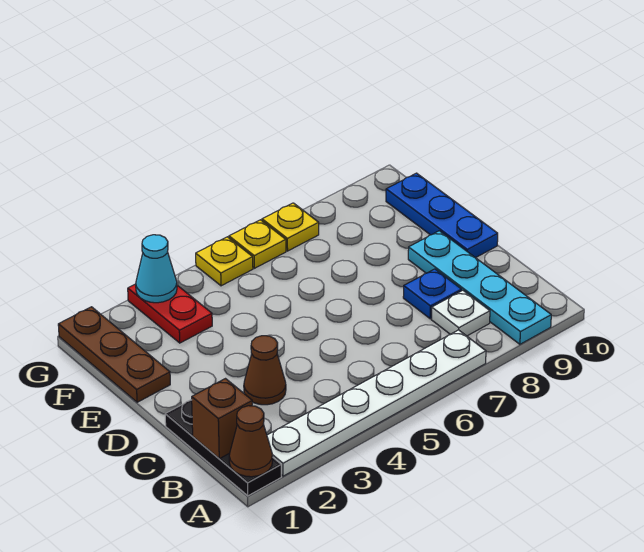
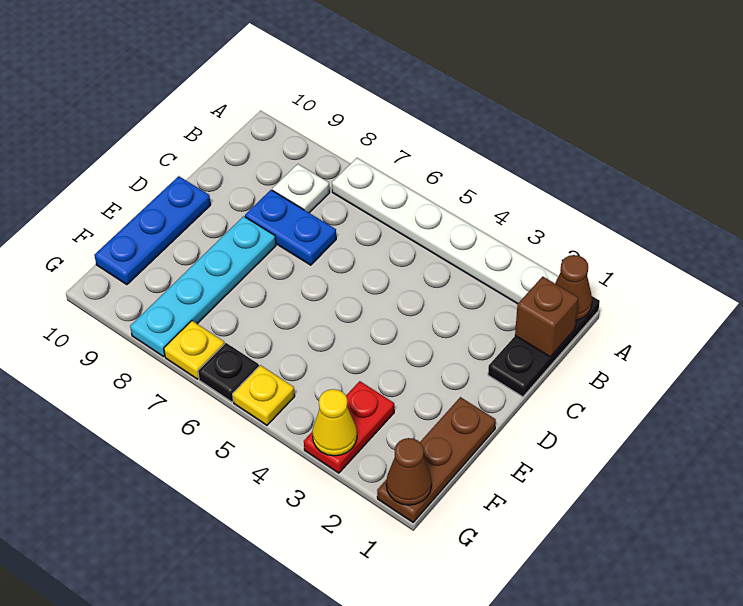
cyan plate A9:D9 level 1 -> cyan plate D8:G8 level 1
brown cone C3 level 1 -> brown cone G1 level 2
blue plate C8 level 1 -> blue plate C7:C8 level 1
cyan cone G3 level 2 -> yellow cone G3 level 2
yellow plate G6 level 1 -> black plate G6 level 1

